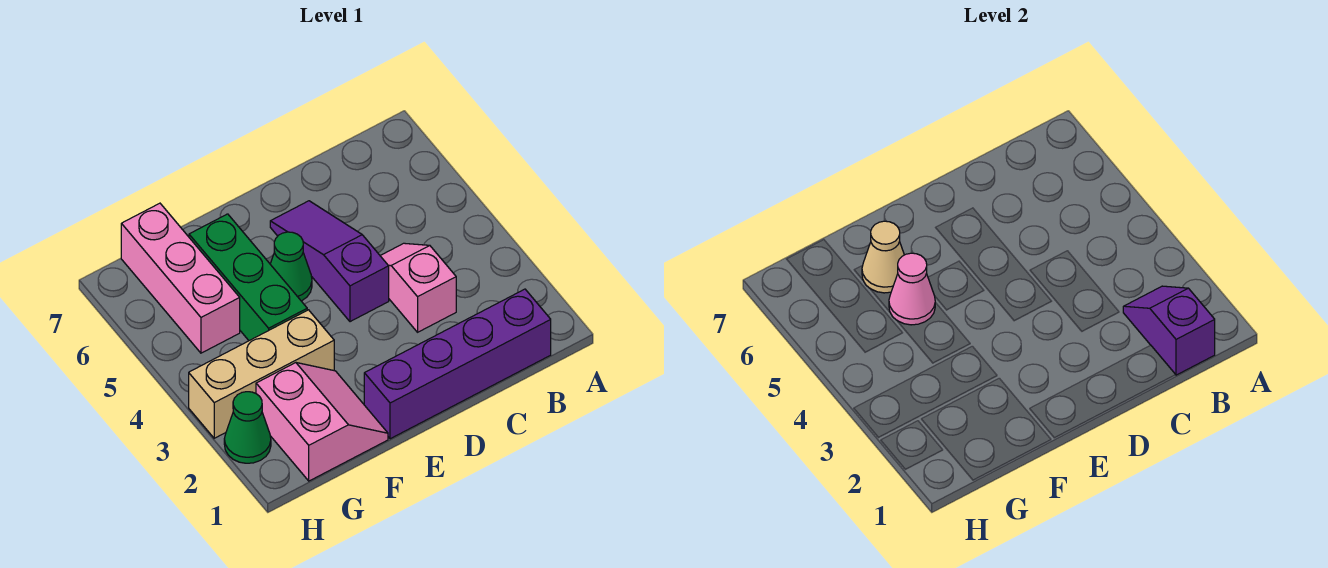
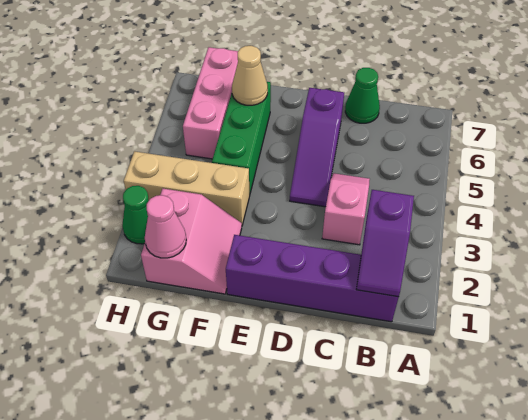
purple slope B1:B2 level 2 top 1 -> purple slope B1:B2 level 2 top 2
purple slope D4:D6 level 1 top 4 -> purple slope D4:D6 level 1 top 6
green cone E5 level 1 -> green cone C7 level 1
pink cone F5 level 2 -> pink cone G1 level 2

